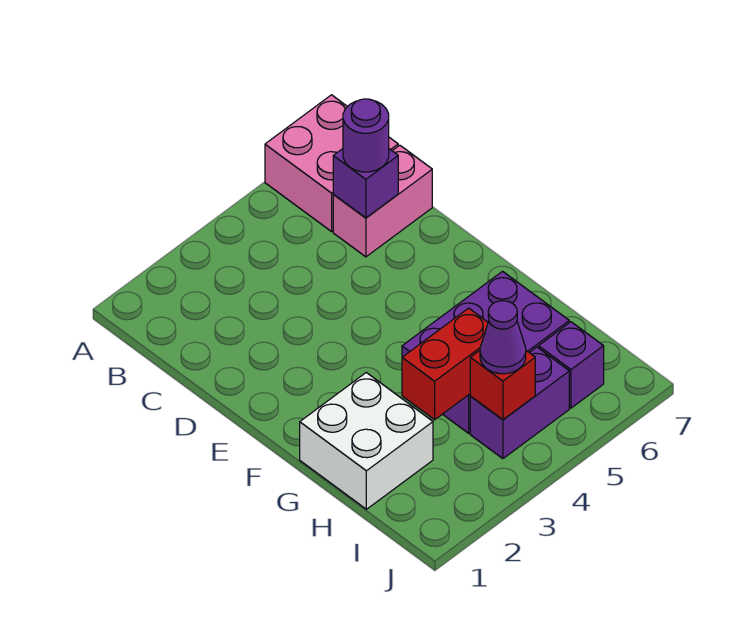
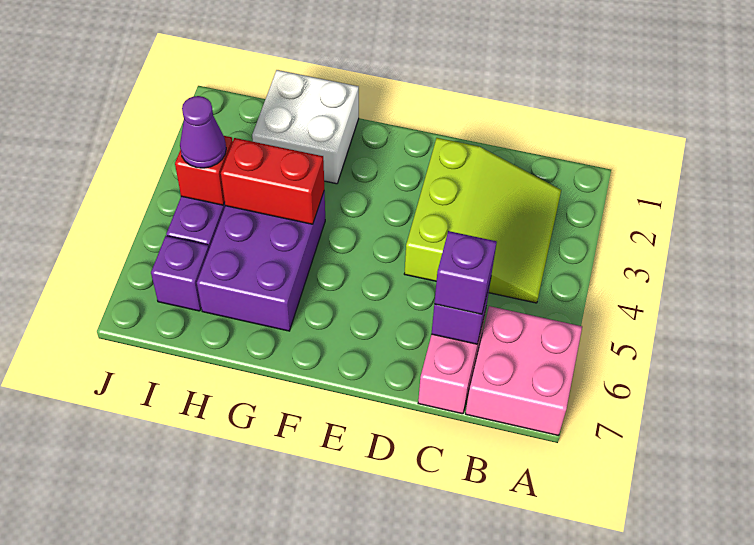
none -> lime slope B2:D4 level 1 top D
purple round brick C6 level 3 -> purple brick C6 level 3
red brick H3:H4 level 2 -> red brick G4:H4 level 2

